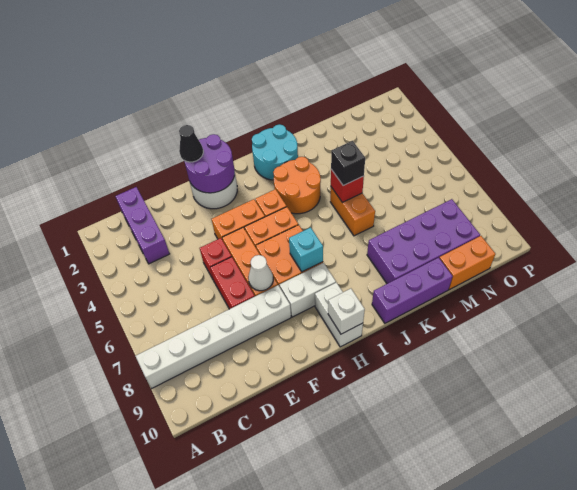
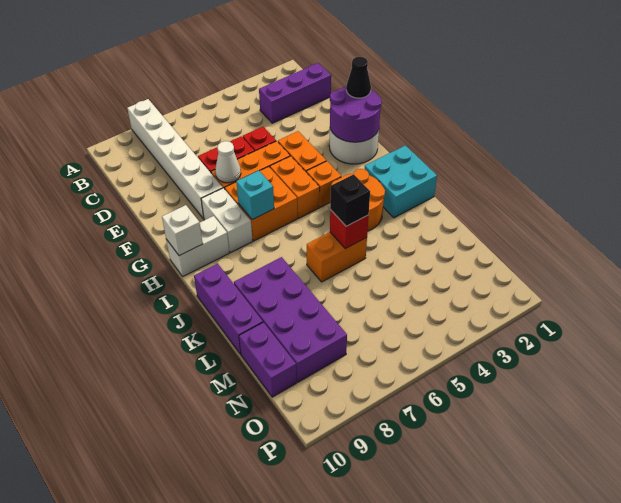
cyan round brick I1:J2 level 1 -> cyan brick I1:J2 level 1
orange brick M10:N10 level 1 -> purple brick M10:N10 level 1

